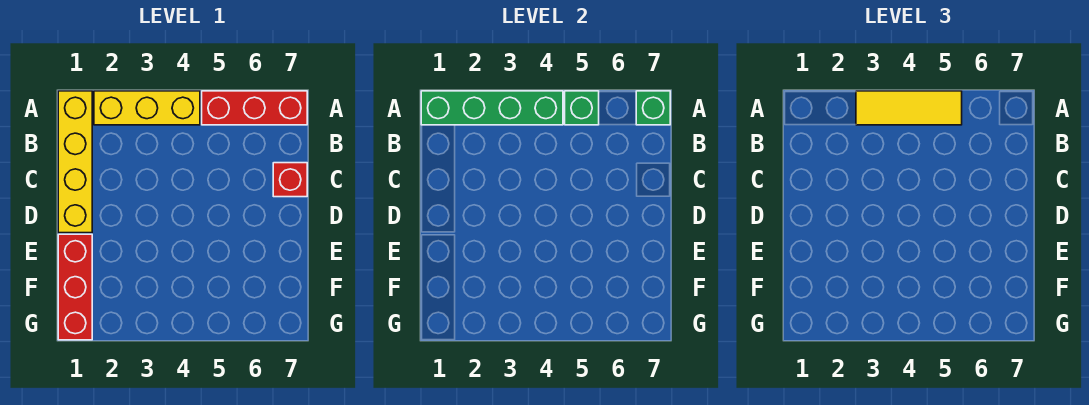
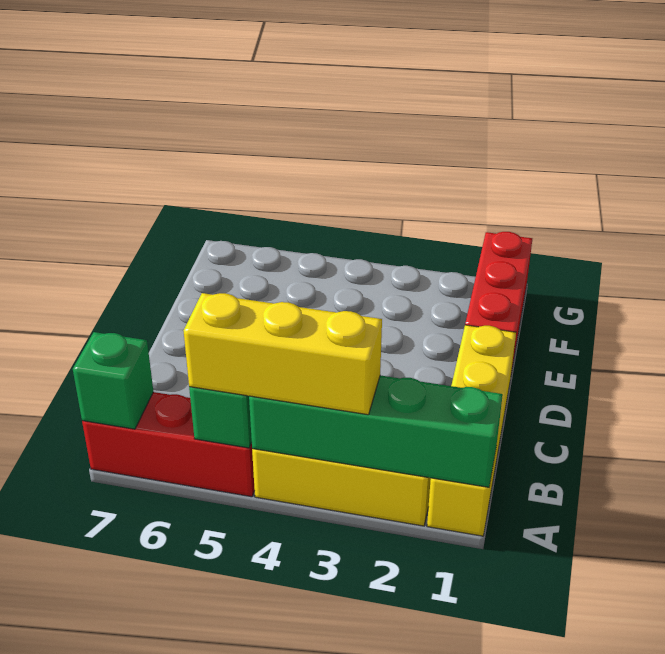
yellow tile A3:A5 level 3 -> yellow brick A3:A5 level 3
red brick C7 level 1 -> none

